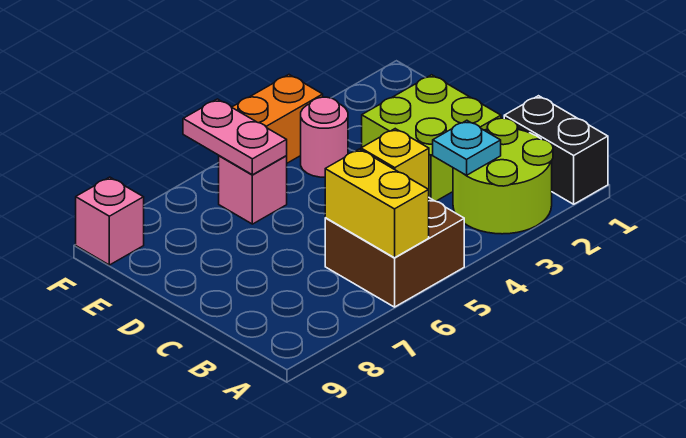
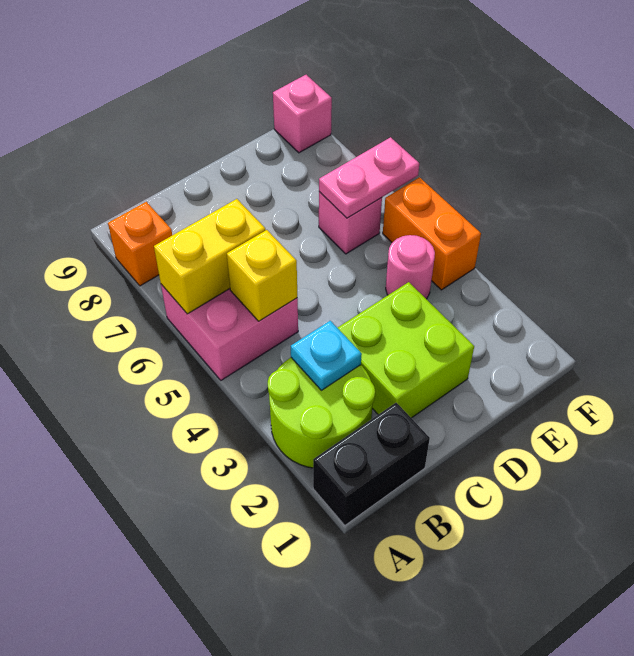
brown brick A5:B6 level 1 -> pink brick A5:B6 level 1
none -> orange brick A8 level 1

